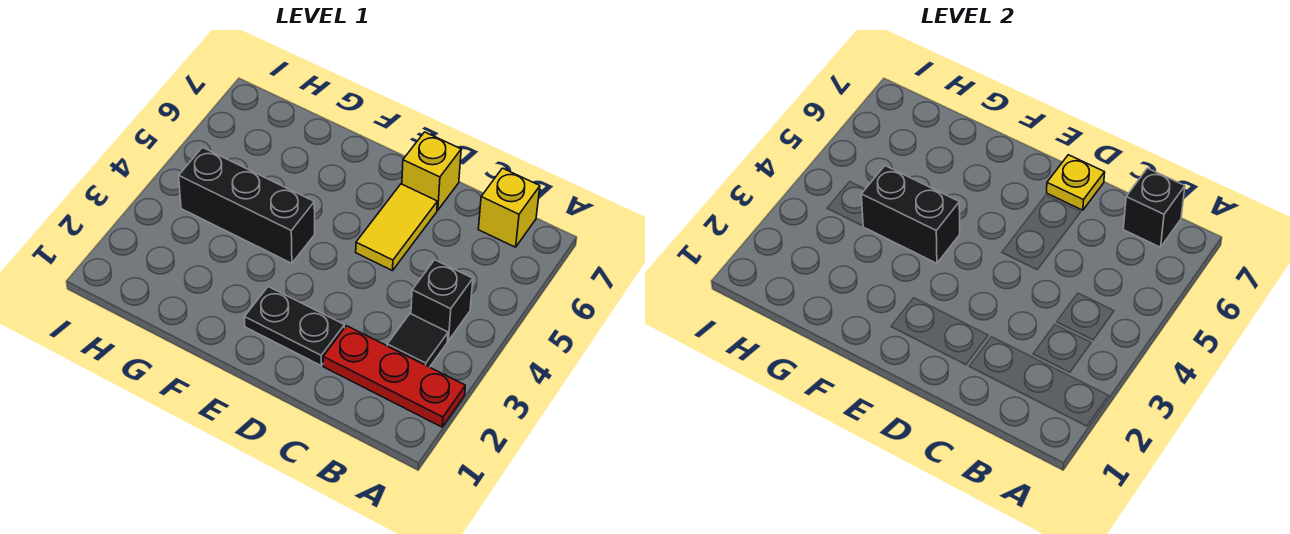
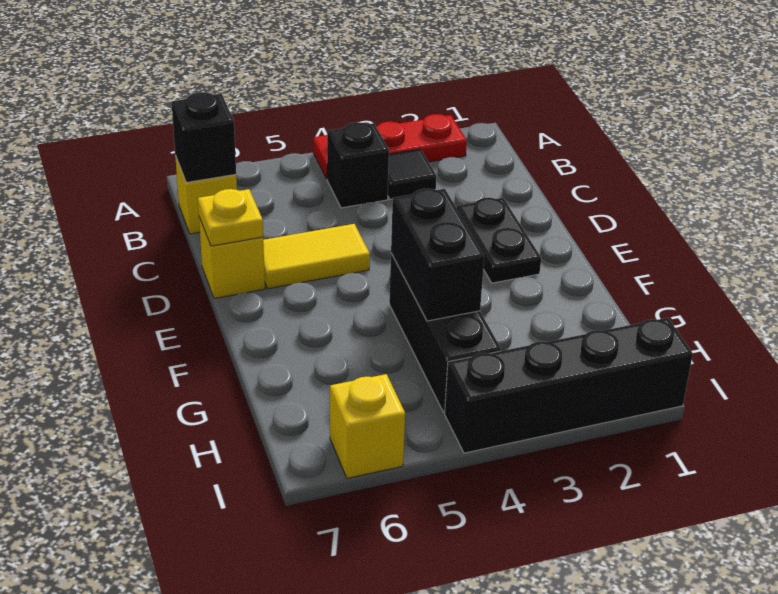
red plate A2:C2 level 1 -> red plate A2:A4 level 1
none -> black brick I1:I4 level 1
none -> yellow brick I6 level 1

